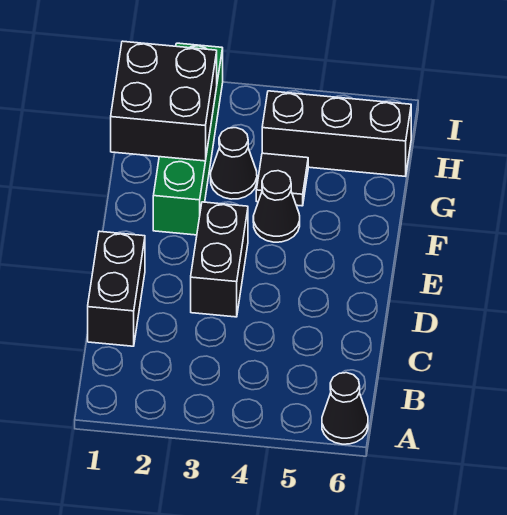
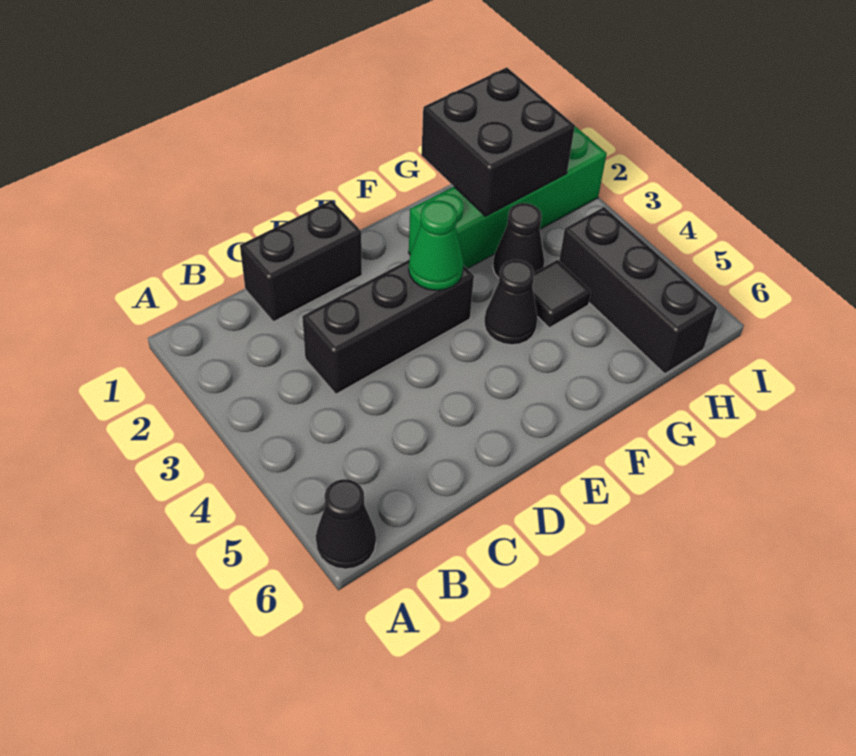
black brick D3:E3 level 1 -> black brick C3:E3 level 1
none -> green cone E3 level 2

